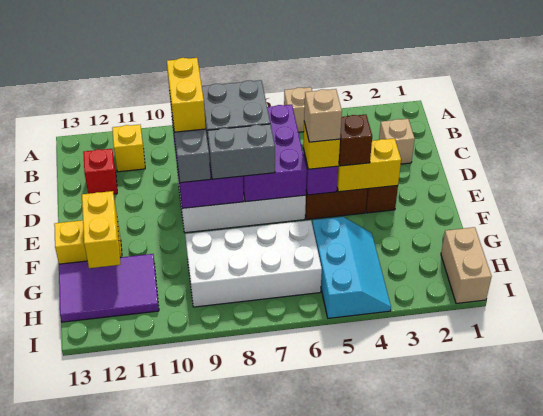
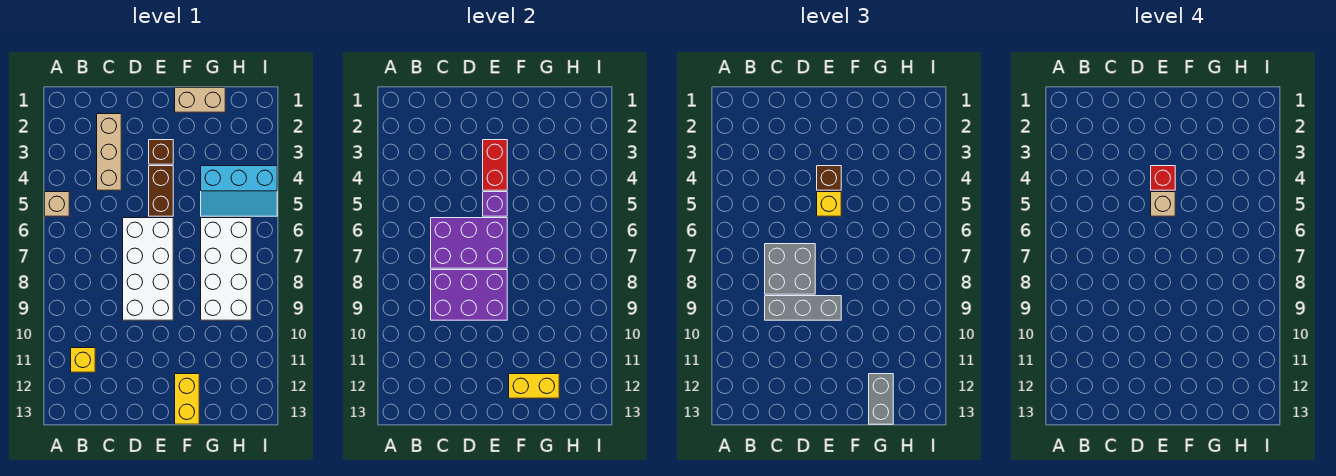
tan brick C2 level 1 -> tan brick C2:C4 level 1
yellow brick C9:D9 level 4 -> none
red brick C12 level 1 -> red brick E4 level 4
yellow brick E3:E4 level 2 -> red brick E3:E4 level 2
grey brick E7:E8 level 3 -> grey brick G12:G13 level 3
cyan slope G4:I5 level 1 top 5 -> cyan slope G4:I5 level 1 top 4
purple tile G11:H13 level 1 -> none
tan brick H1:I1 level 1 -> tan brick F1:G1 level 1

